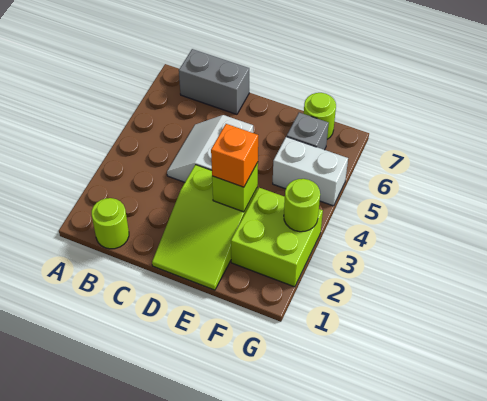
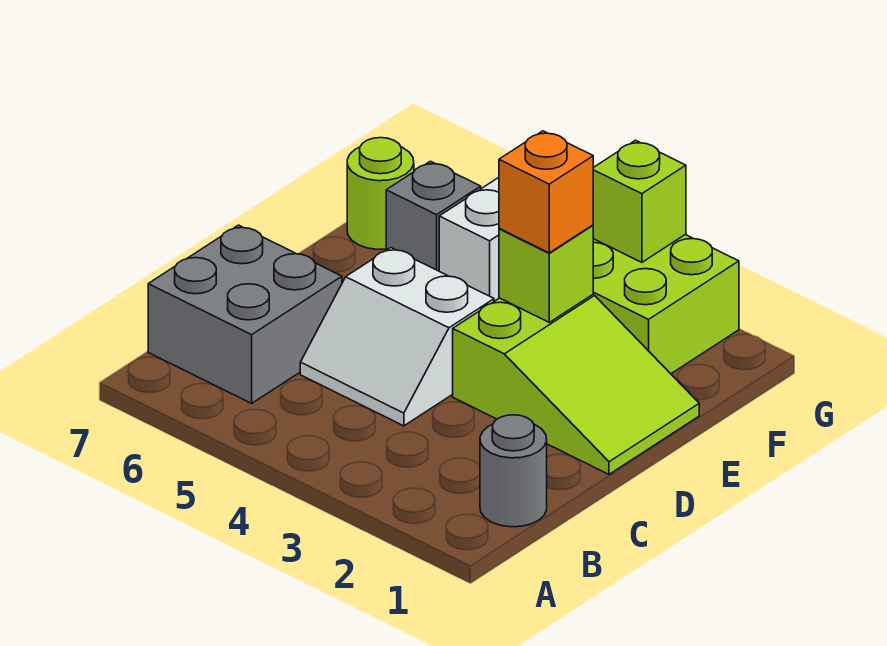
lime round brick B1 level 1 -> grey round brick B1 level 1
grey brick B7:C7 level 1 -> grey brick B6:C7 level 1
lime round brick G3 level 2 -> lime brick G3 level 2

